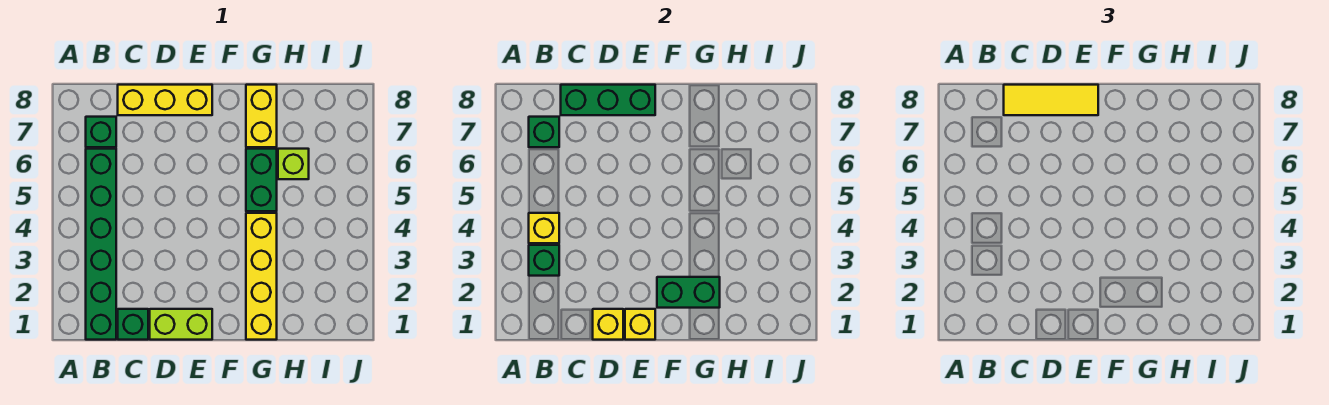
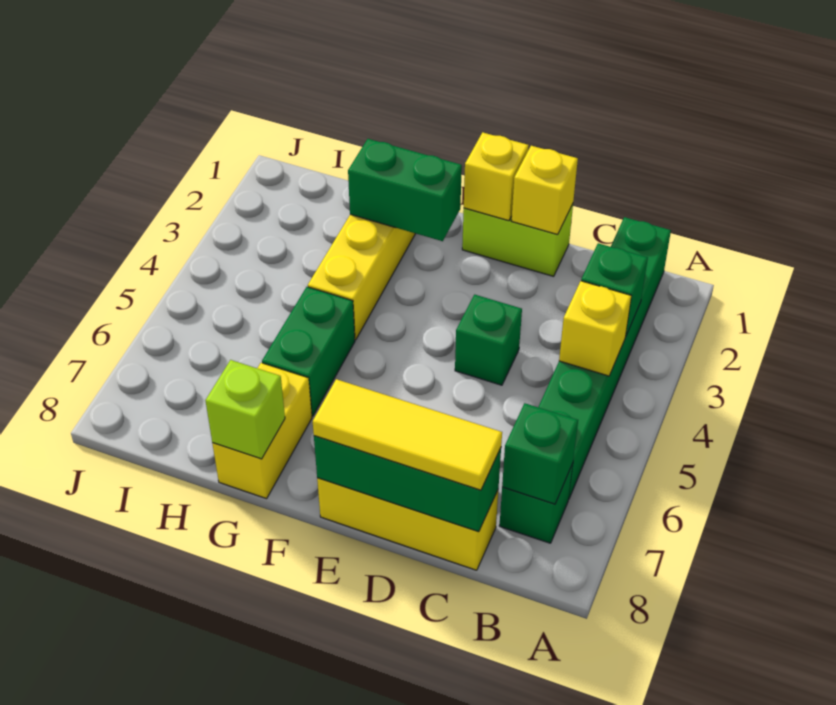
green brick C1 level 1 -> green brick D4 level 1
lime brick H6 level 1 -> lime brick G8 level 2

